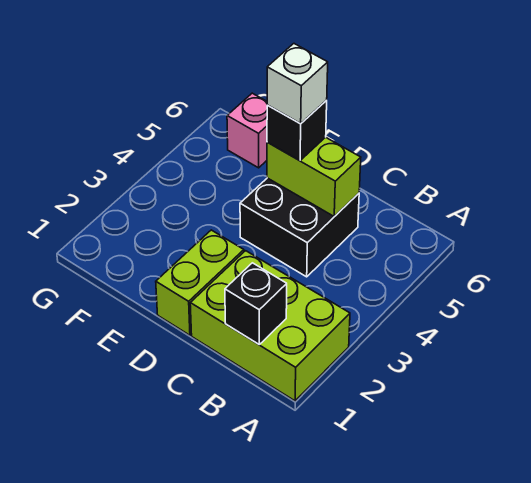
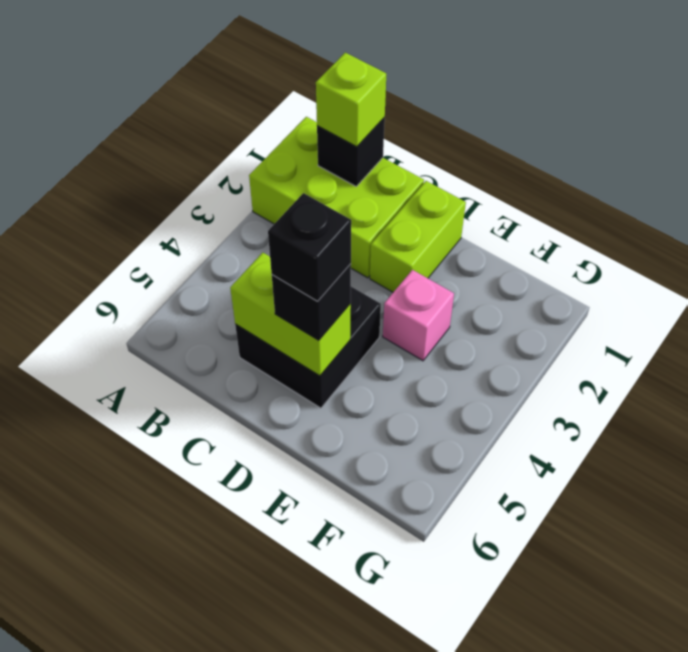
none -> lime brick B1 level 3
white brick D5 level 4 -> black brick D5 level 4
pink brick F6 level 1 -> pink brick E3 level 1

